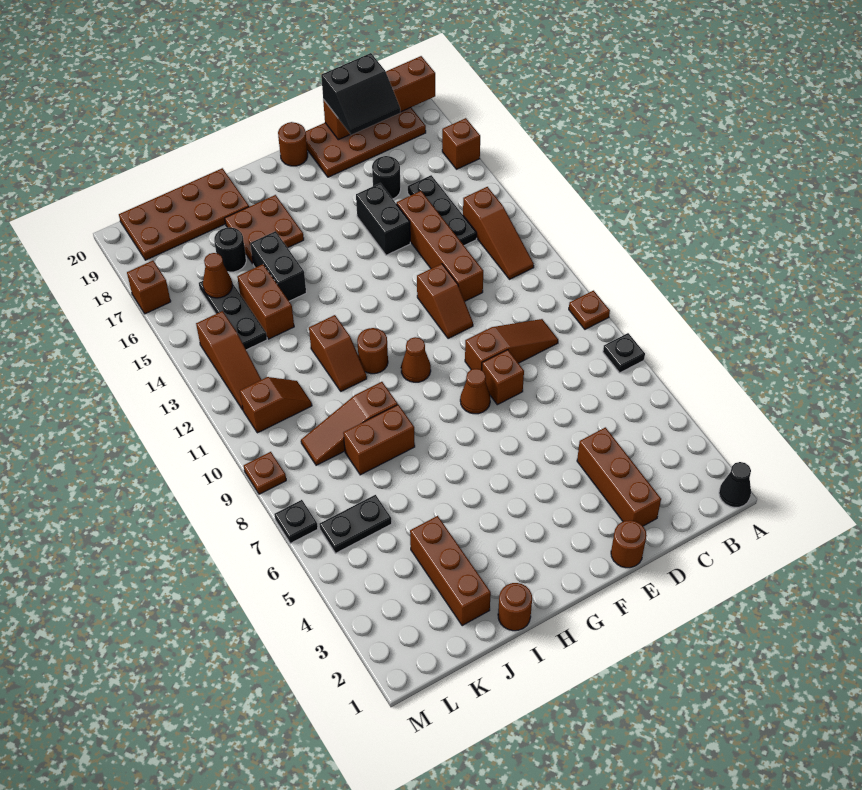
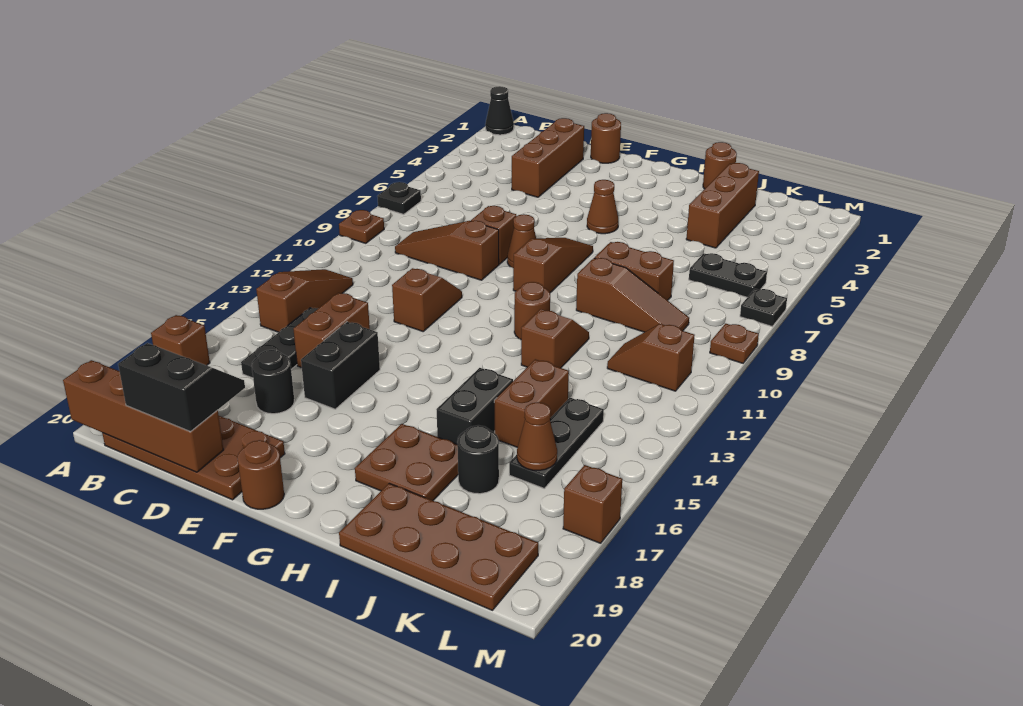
brown brick D12:D15 level 1 -> brown brick D14:D15 level 1
brown cone G10 level 1 -> brown cone G5 level 1
brown slope L12:L14 level 1 top 14 -> brown slope G7:G9 level 1 top 9

